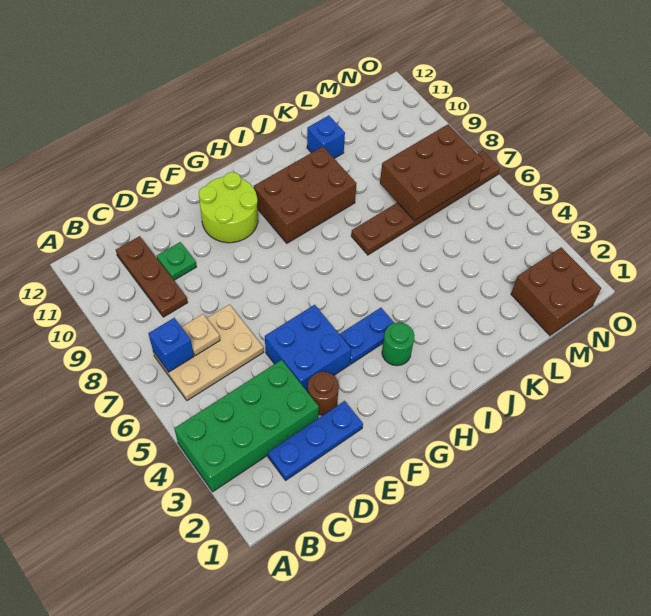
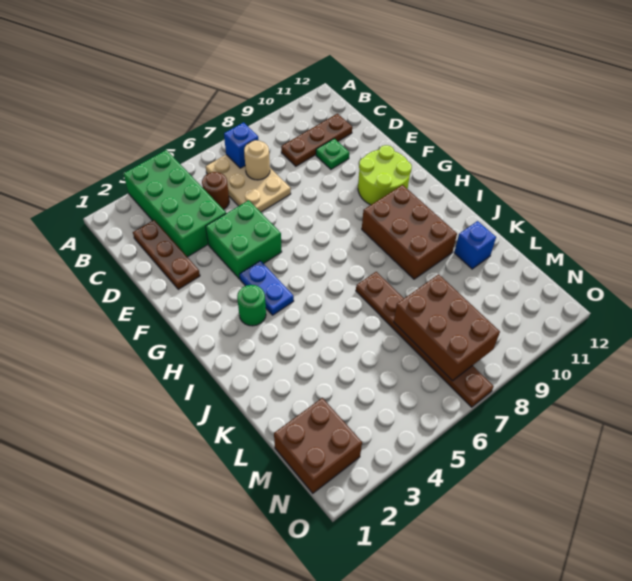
blue plate C2:E2 level 1 -> brown plate C2:E2 level 1
tan plate C7 level 2 -> tan round brick C7 level 2
brown round brick E3 level 1 -> brown round brick C5 level 1
blue brick E4:F5 level 1 -> green brick E4:F5 level 1

